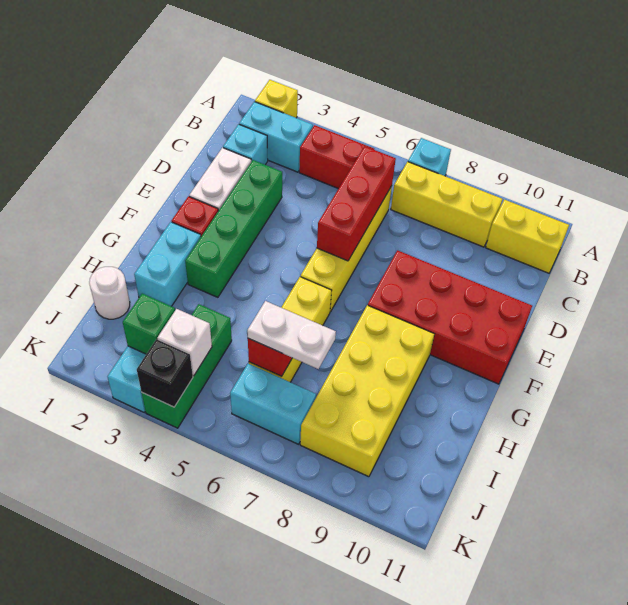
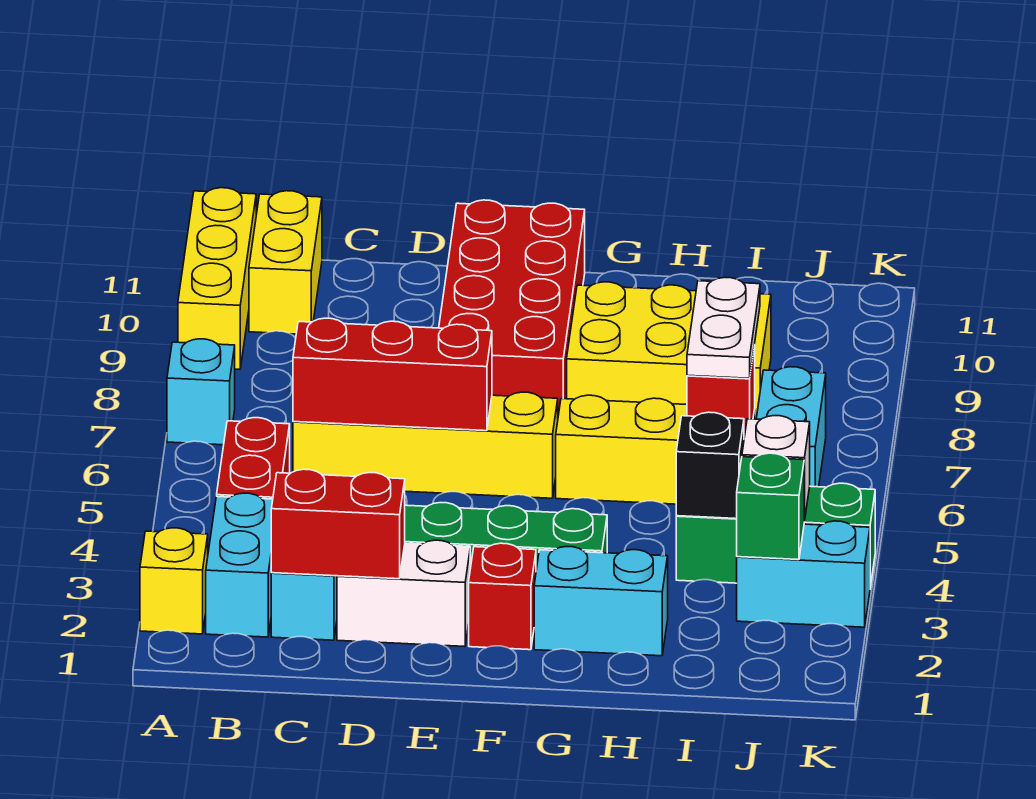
yellow brick B7:B9 level 1 -> yellow brick A9:A11 level 1
none -> red brick C2:D2 level 2
yellow brick G8:J9 level 1 -> yellow brick G8:I9 level 1
white round brick I1 level 1 -> none
black brick K4 level 2 -> black brick I4 level 2

